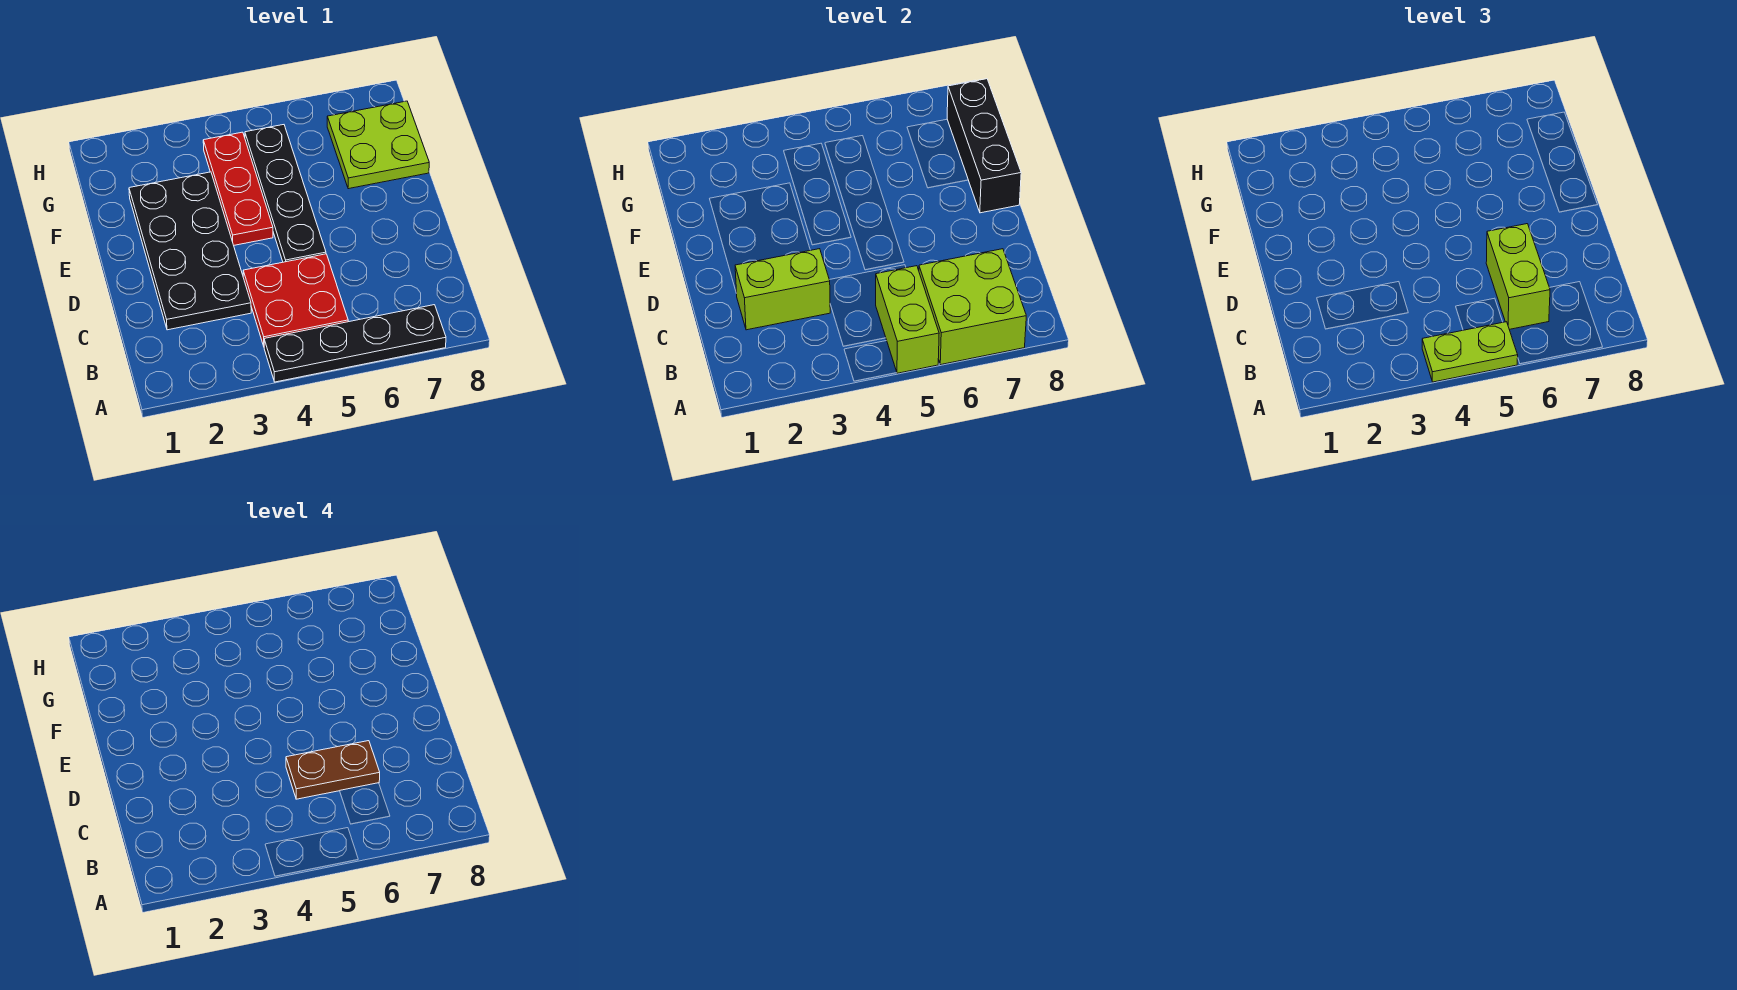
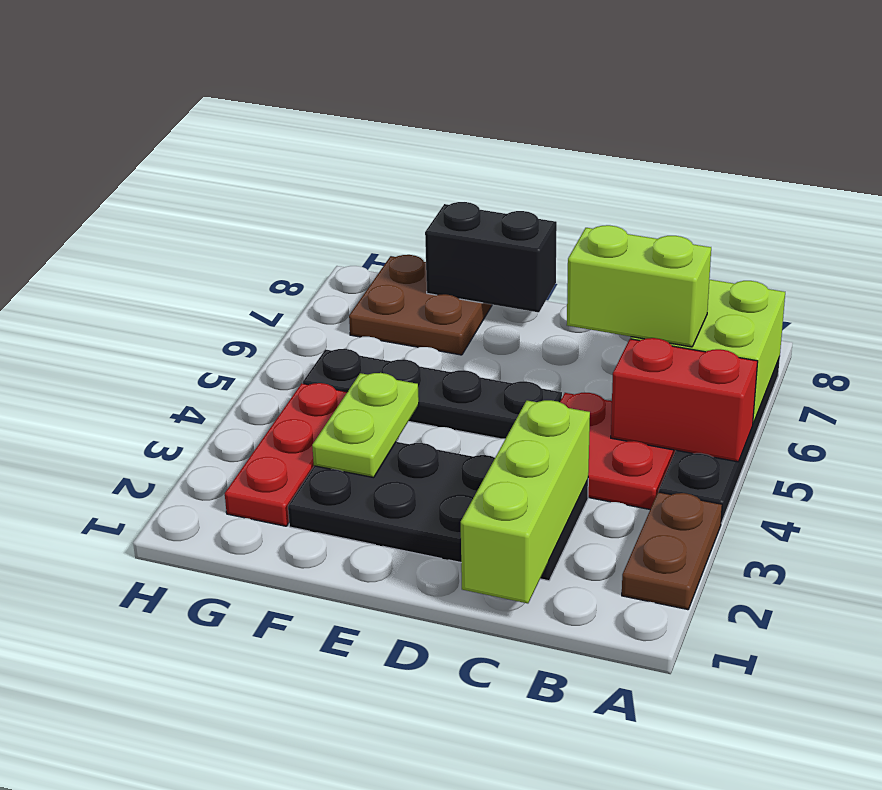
lime plate A4:A5 level 3 -> lime plate F3:F4 level 2
lime brick A5:B5 level 2 -> red brick A5:B5 level 2
lime brick C2:C3 level 2 -> lime brick C1:C3 level 2
brown plate C5:C6 level 4 -> brown plate A2:A3 level 1
red plate E4:G4 level 1 -> red plate G2:G4 level 1
black brick E8:G8 level 2 -> black brick E8:F8 level 2
lime plate F7:G8 level 1 -> brown plate F7:G8 level 1

